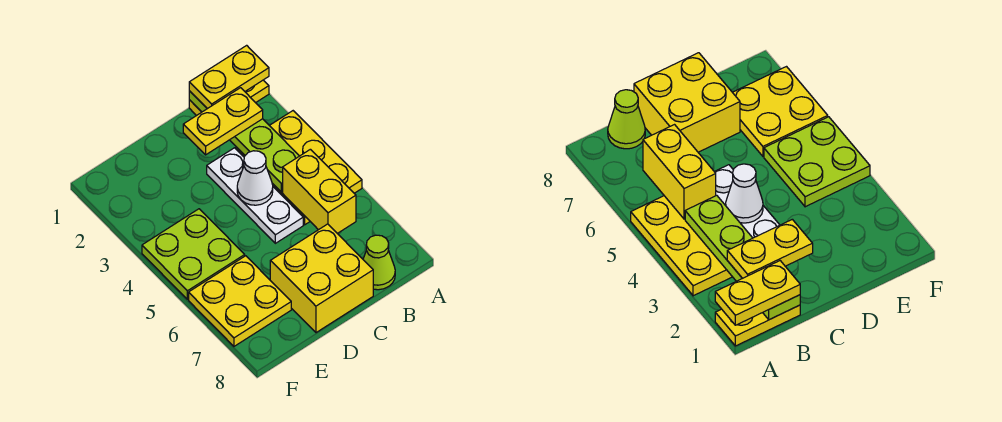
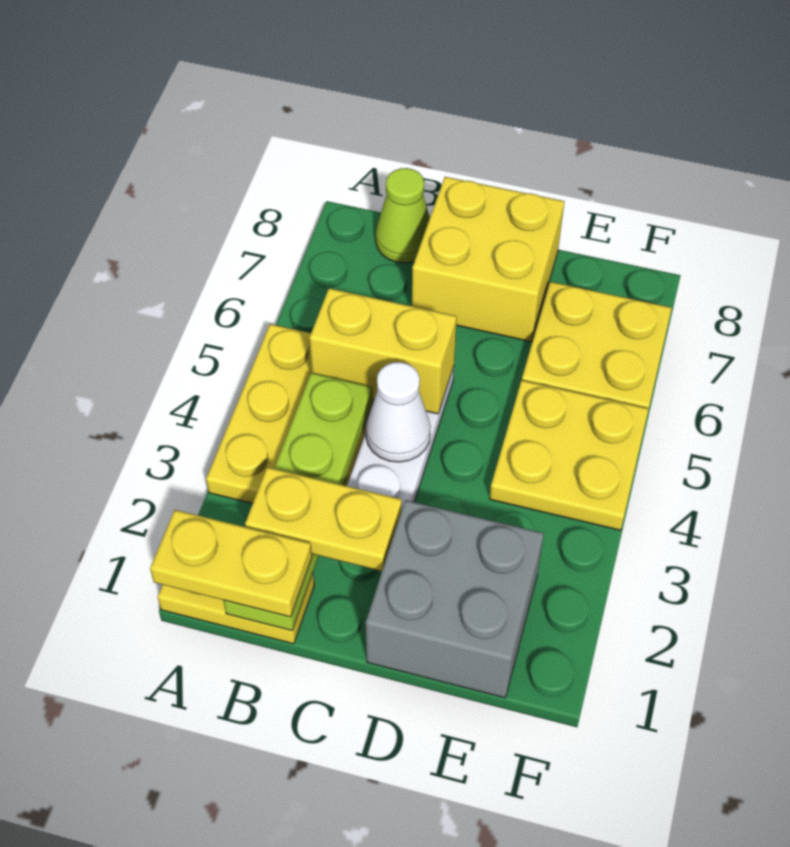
yellow brick B5:B6 level 2 -> yellow brick B5:C5 level 2
none -> grey brick D1:E2 level 1
lime plate E4:F5 level 1 -> yellow plate E4:F5 level 1

